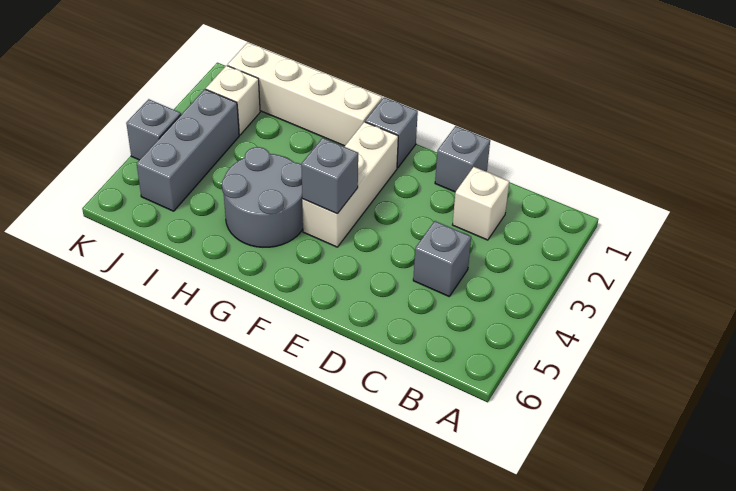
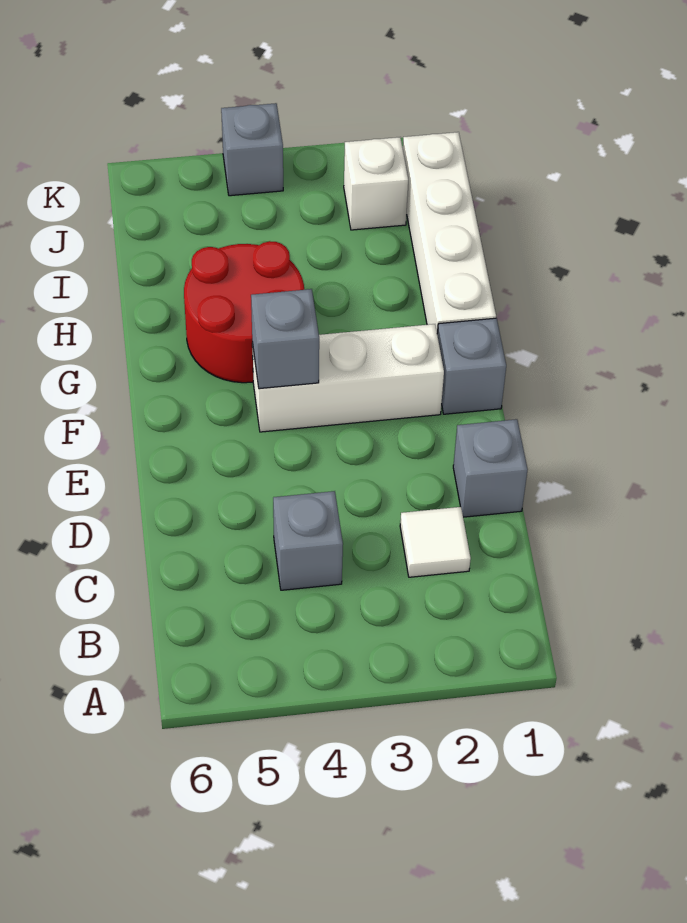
white brick C2 level 1 -> white tile C2 level 1
grey round brick G4:H5 level 1 -> red round brick G4:H5 level 1
grey brick J3:J5 level 1 -> none

